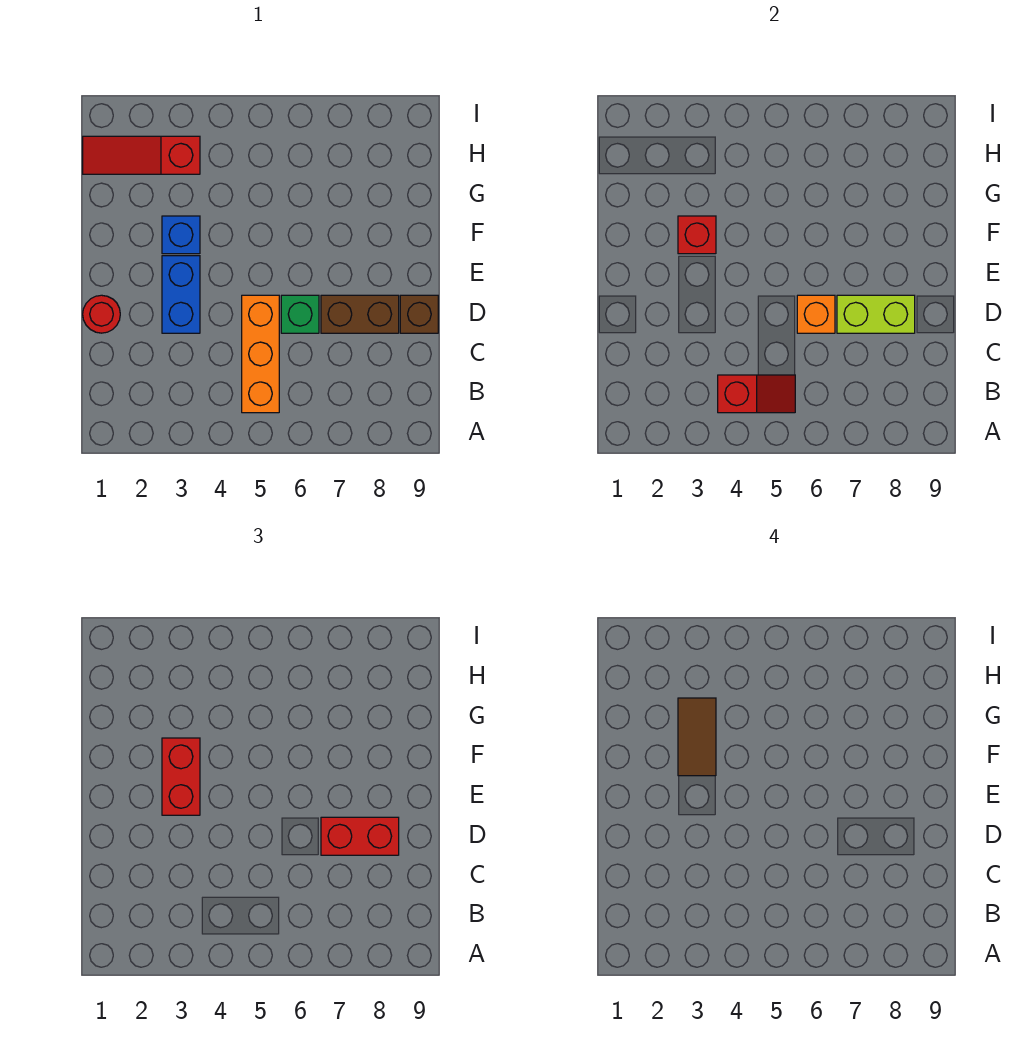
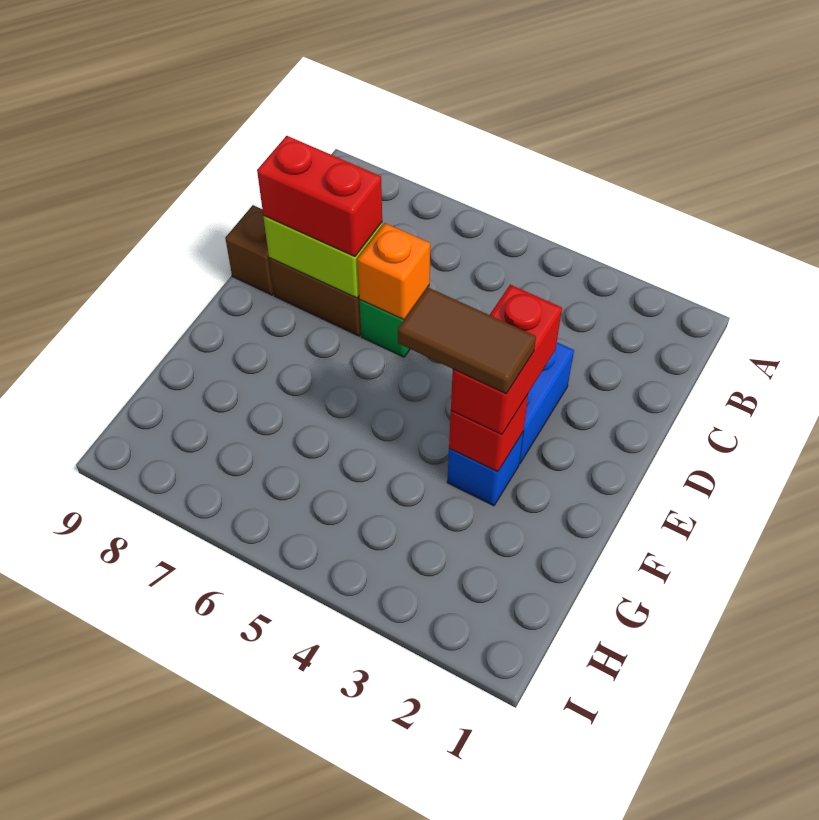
red slope B4:B5 level 2 top 4 -> none
orange brick B5:D5 level 1 -> none
red round brick D1 level 1 -> none
brown tile F3:G3 level 4 -> brown tile F3:F4 level 4
red slope H1:H3 level 1 top 3 -> none

